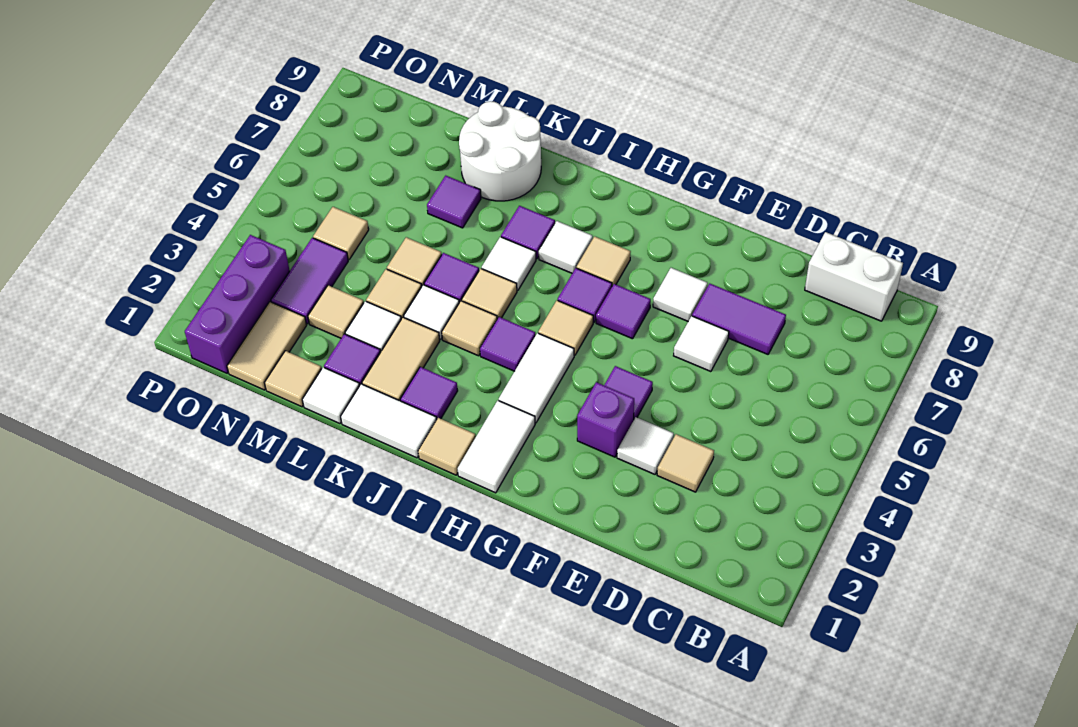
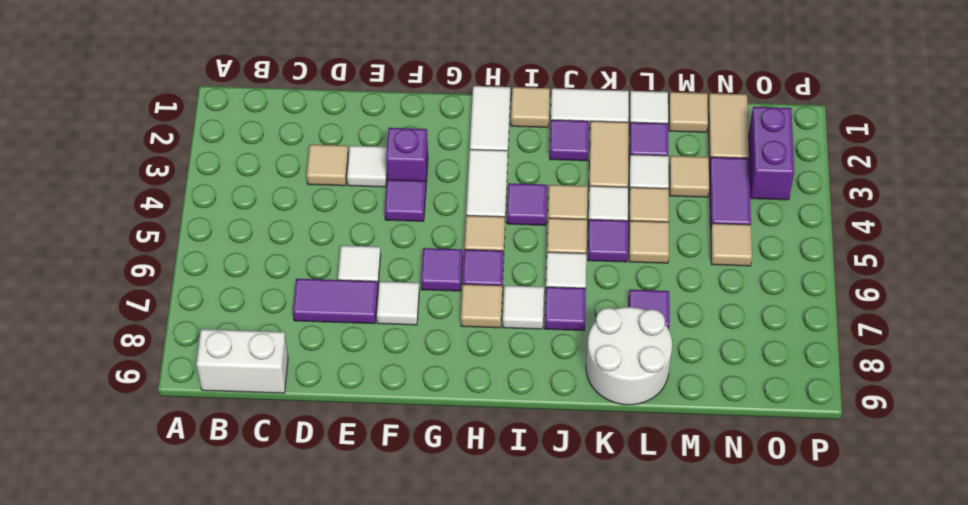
purple brick O1:O3 level 1 -> purple brick O2:O3 level 1

